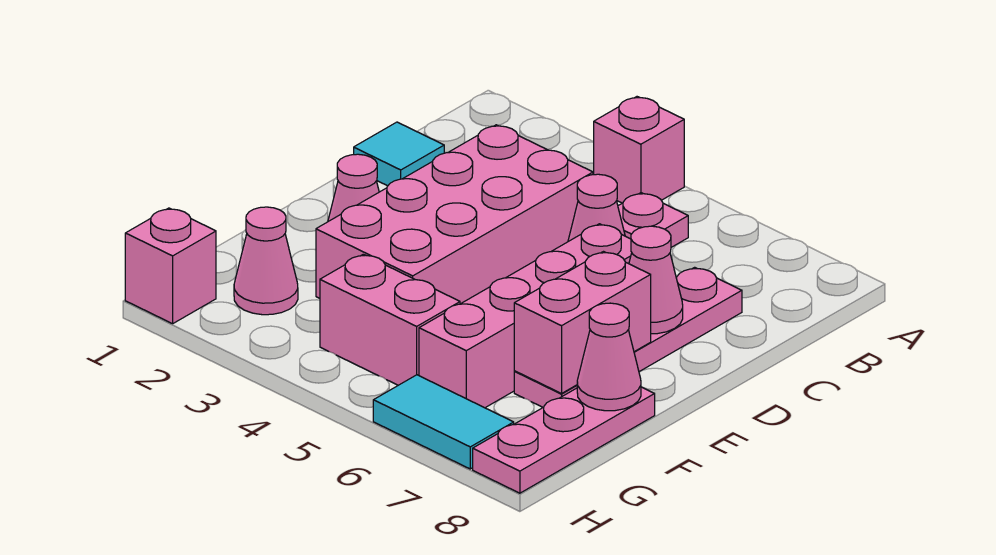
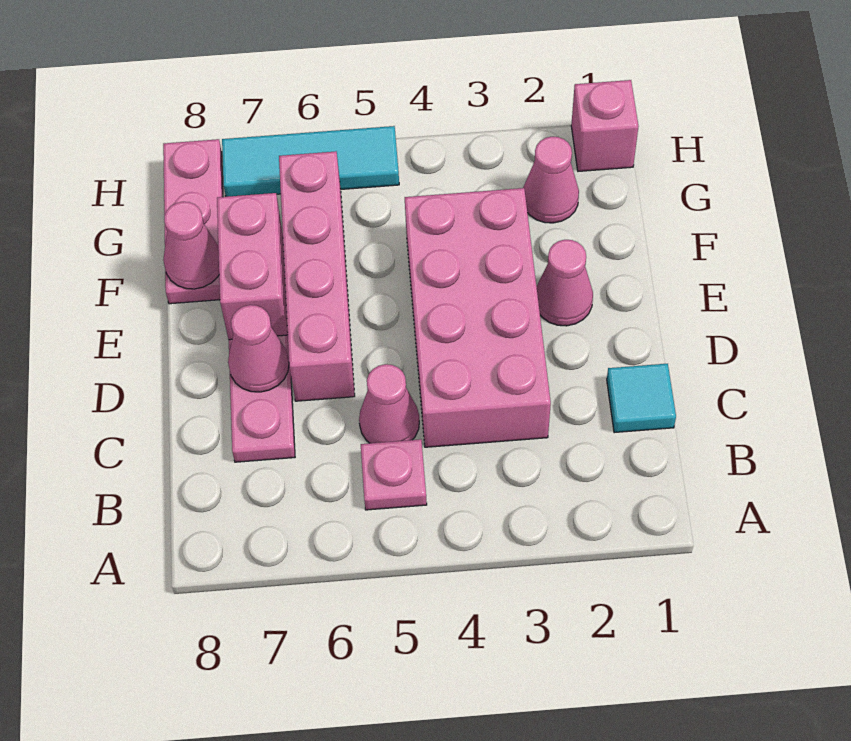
pink brick A4 level 1 -> none
pink brick G4:G5 level 1 -> none
cyan tile H6:H7 level 1 -> cyan tile H5:H7 level 1

